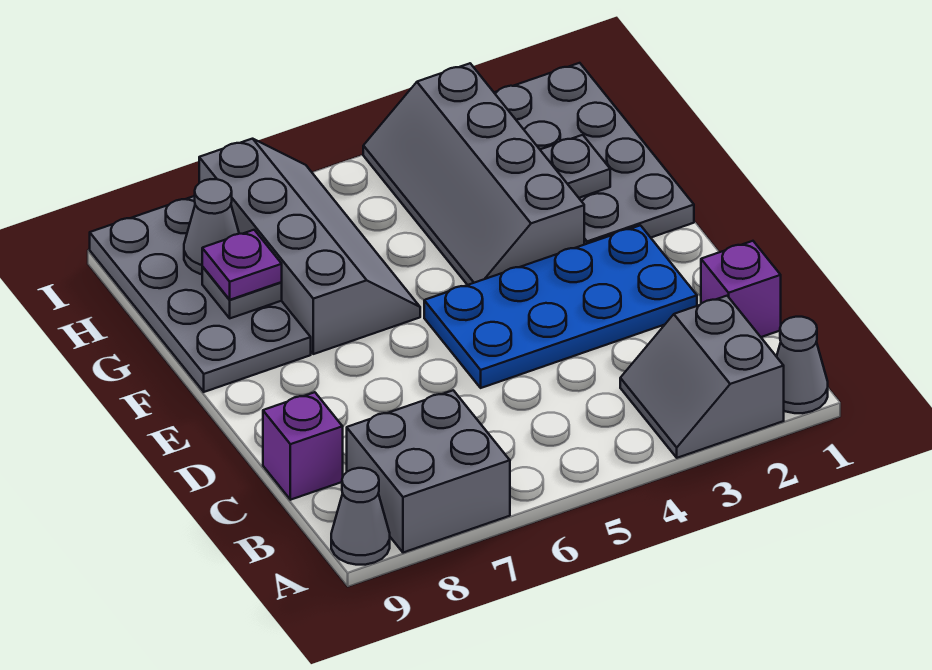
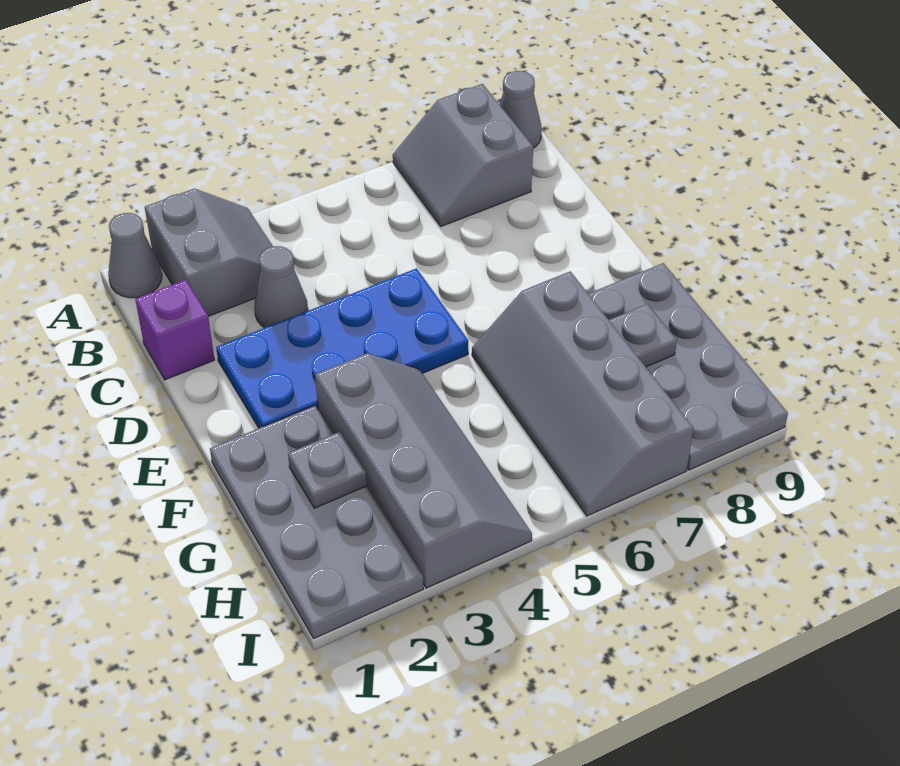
grey brick A7:B8 level 1 -> grey slope A7:B8 level 1 top 8
purple brick C9 level 1 -> none
purple plate G8 level 3 -> none
grey cone H8 level 2 -> grey cone C3 level 1

